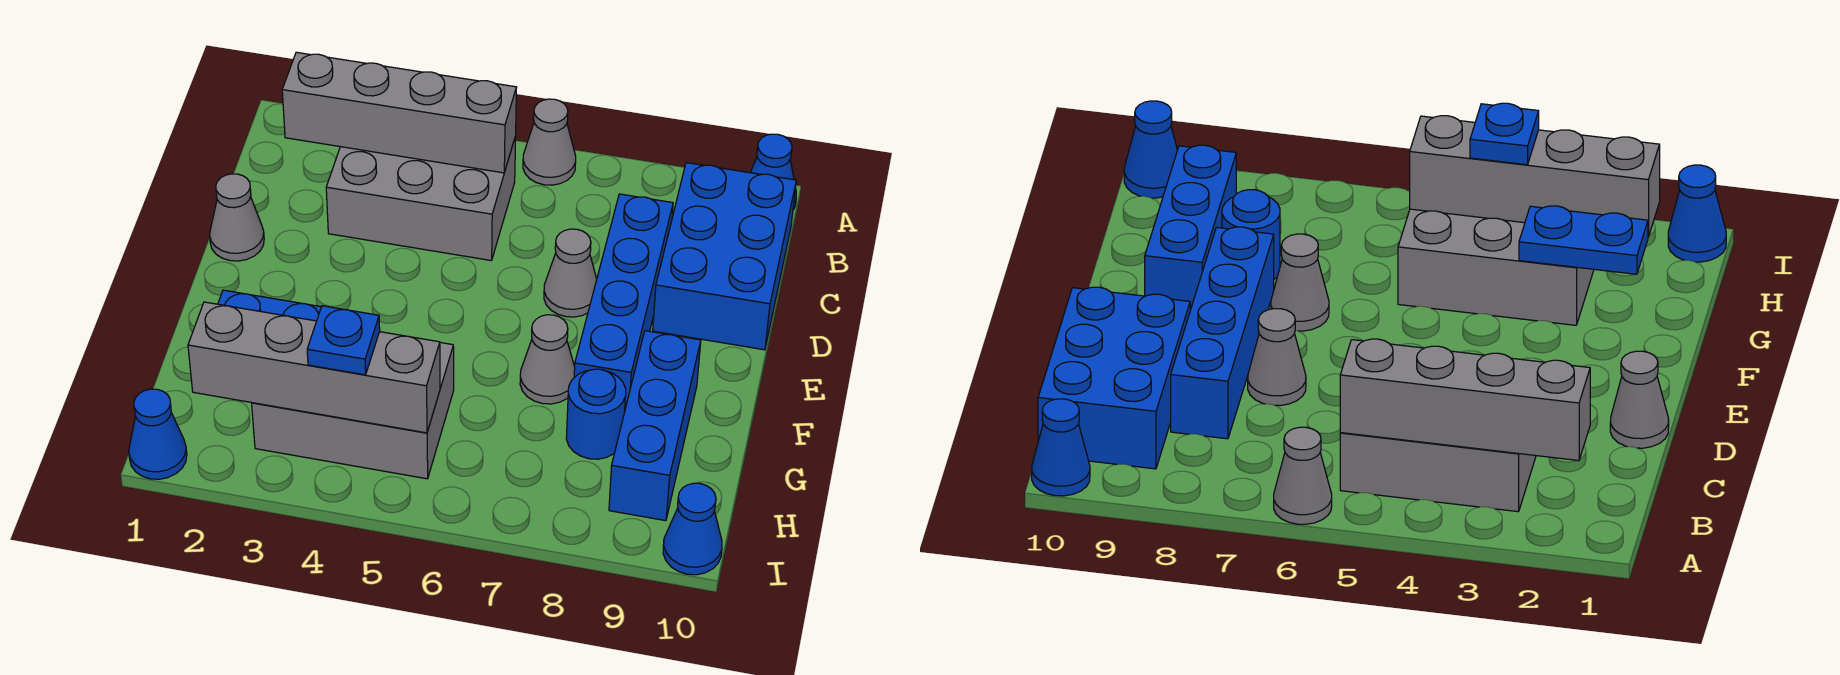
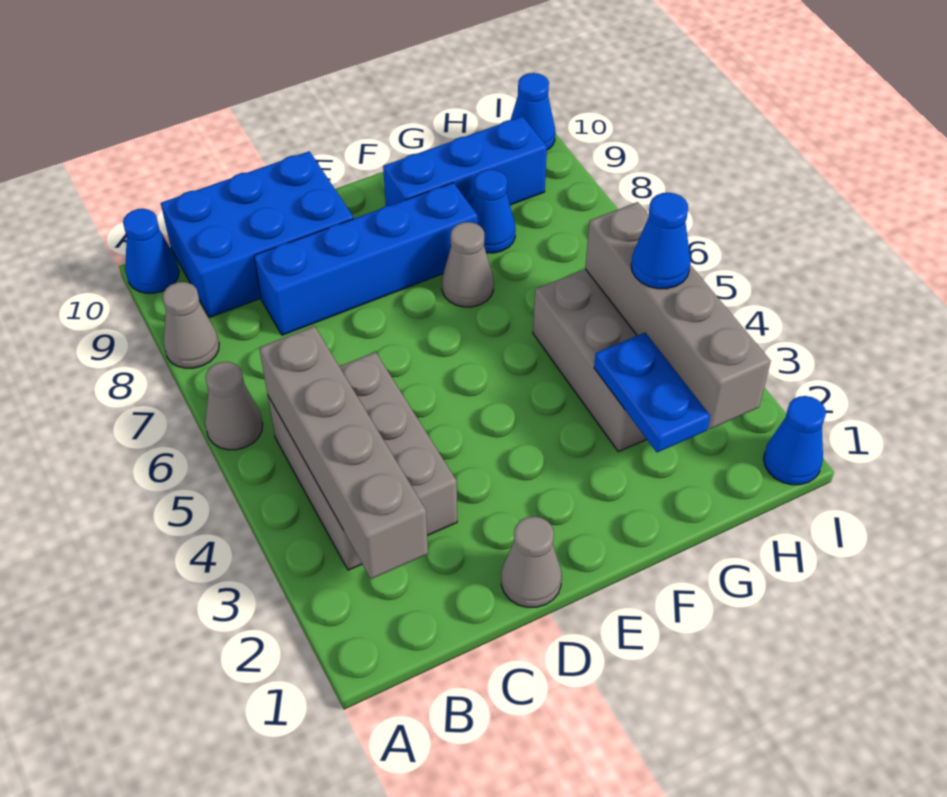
grey cone D7 level 1 -> grey cone A8 level 1
blue round brick G8 level 1 -> blue cone G8 level 1
blue plate H4 level 3 -> blue cone H4 level 3

